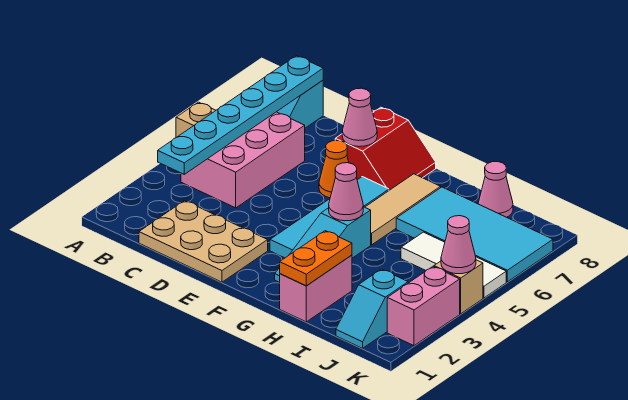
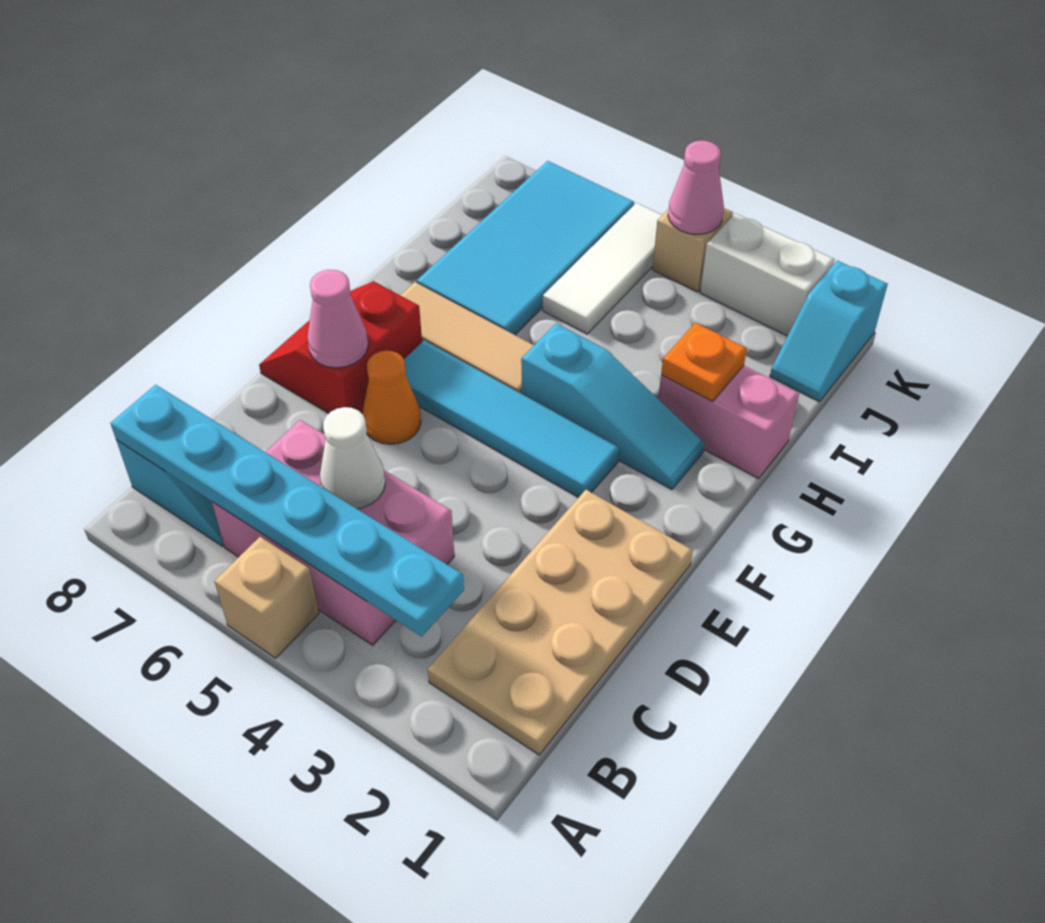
tan plate C1:E2 level 1 -> tan plate B1:E2 level 1
none -> white cone C5 level 2
red slope E7:F8 level 1 top E -> red slope E7:F8 level 1 top 7
pink cone G4 level 2 -> none
orange plate H1:H2 level 2 -> orange plate H2 level 2
pink cone I8 level 1 -> none
cyan slope J1:J2 level 1 top 2 -> cyan slope J1:K1 level 1 top K
pink brick K2:K3 level 1 -> white brick K2:K3 level 1

